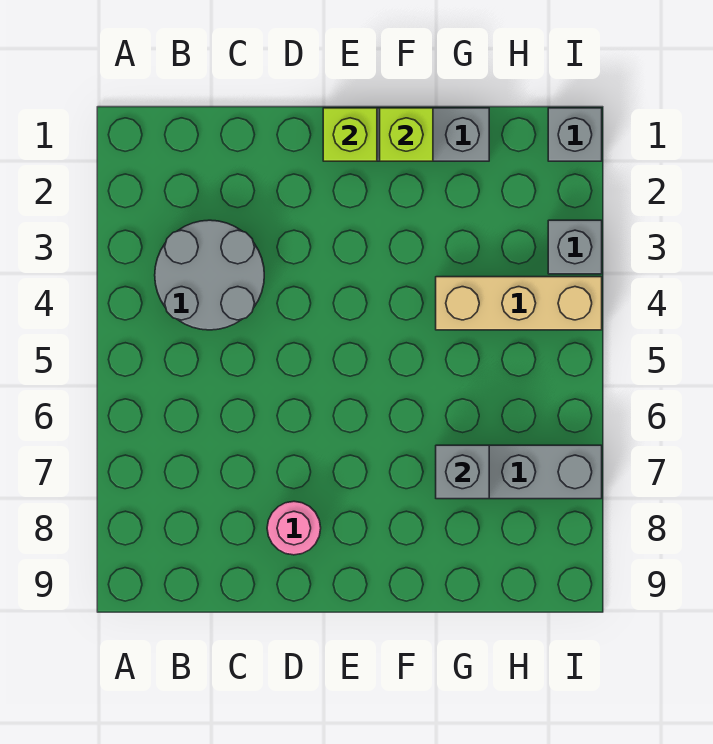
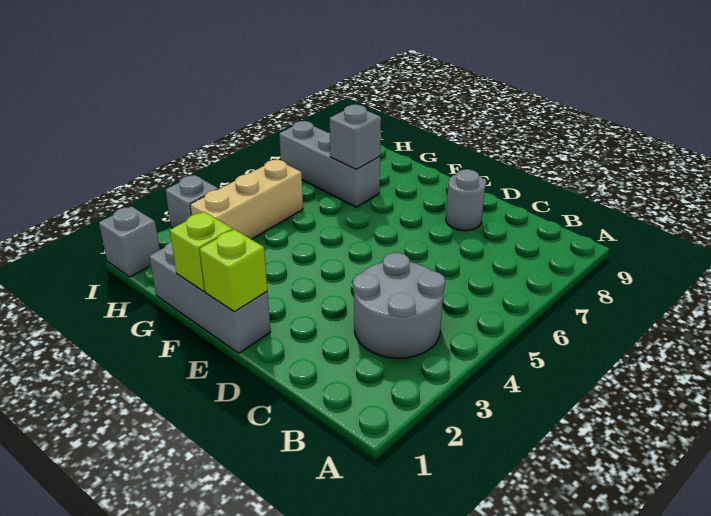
pink round brick D8 level 1 -> grey round brick D8 level 1
tan brick G4:I4 level 1 -> tan brick H3:H5 level 1

